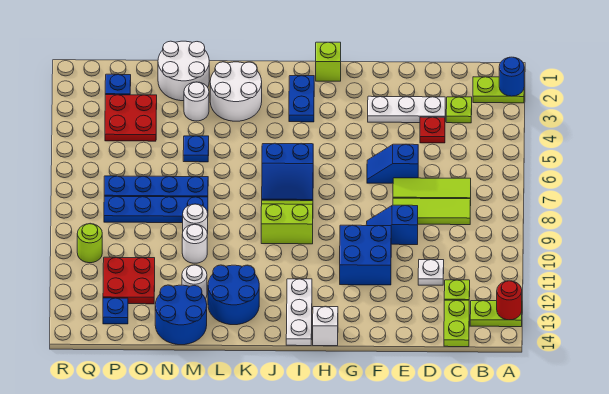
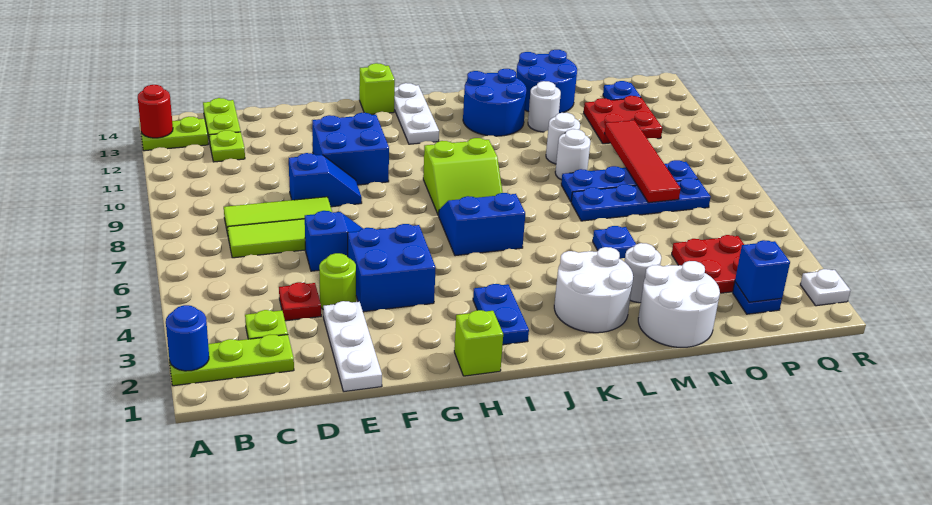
lime plate A2:B2 level 1 -> lime plate A2:C2 level 1
white plate D3:F3 level 1 -> white plate E1:E3 level 1
white plate D11 level 1 -> white plate R2 level 1
none -> blue brick F4:G5 level 1
white brick H14 level 1 -> lime brick H14 level 1
none -> red tile O7:O10 level 2
none -> blue brick P2 level 2
lime round brick Q10 level 1 -> lime round brick E4 level 1

